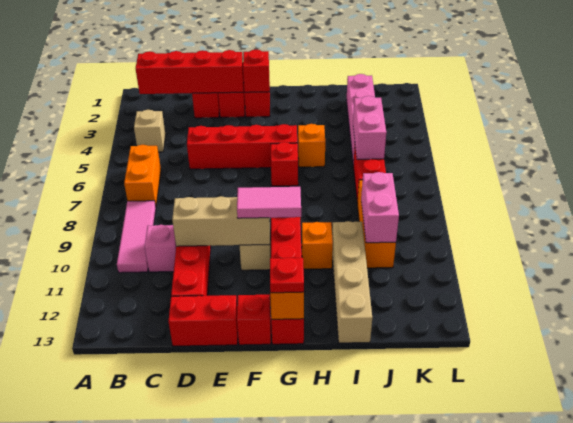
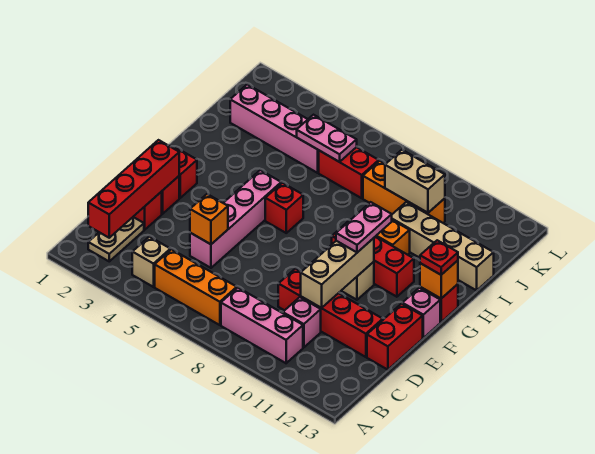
none -> tan plate B2:C2 level 1
orange brick B6:B7 level 1 -> orange brick B5:B7 level 1
pink tile B8:B10 level 1 -> pink brick B8:B10 level 1
red brick D5:G5 level 1 -> pink brick D5:G5 level 1
red brick F2 level 2 -> none
pink tile F10:G10 level 3 -> pink plate F10:G10 level 3
red brick F13 level 1 -> pink brick F13 level 1
orange brick H5 level 1 -> orange brick D5 level 2
pink brick J5:J6 level 2 -> pink plate J5:J6 level 2
pink brick J9:J10 level 2 -> tan brick J9:J10 level 2

